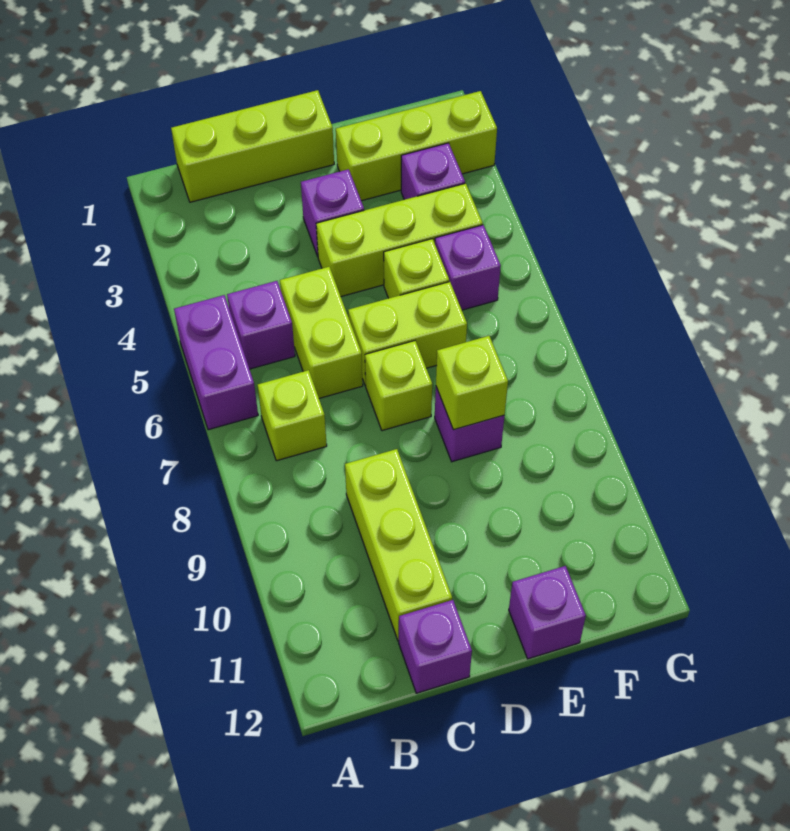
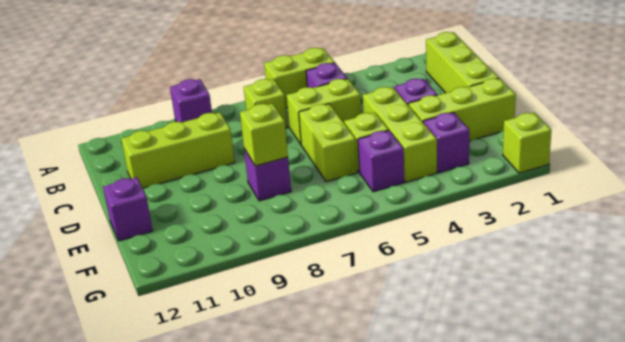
purple brick A5:A6 level 1 -> lime brick A5:A6 level 1
purple brick C12 level 1 -> purple brick A9 level 1
lime brick D7 level 1 -> lime brick G1 level 1
lime brick E2:G2 level 1 -> lime brick E1:E3 level 1

